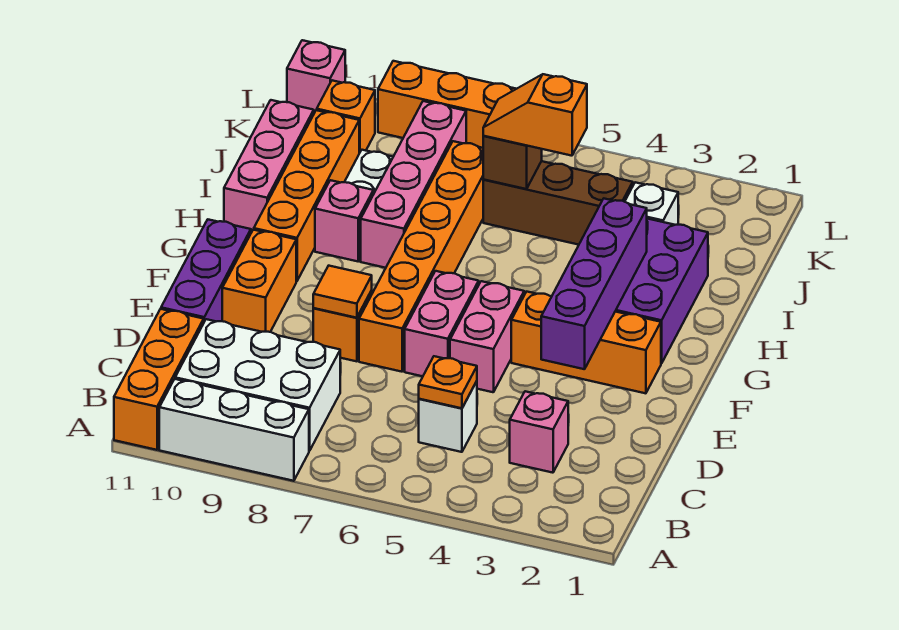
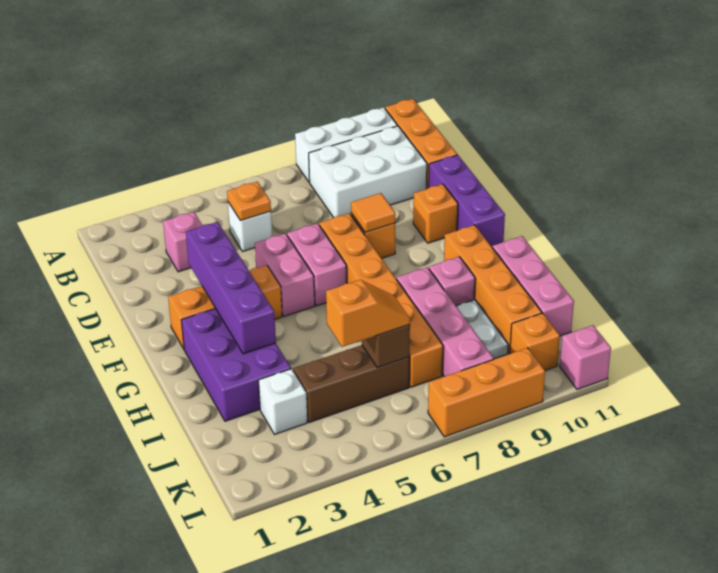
orange brick E10:F10 level 1 -> orange brick E10 level 1

